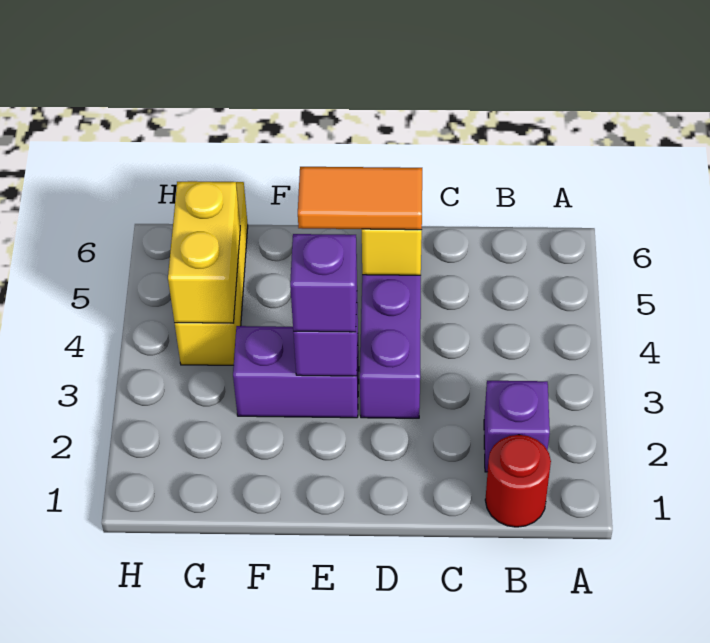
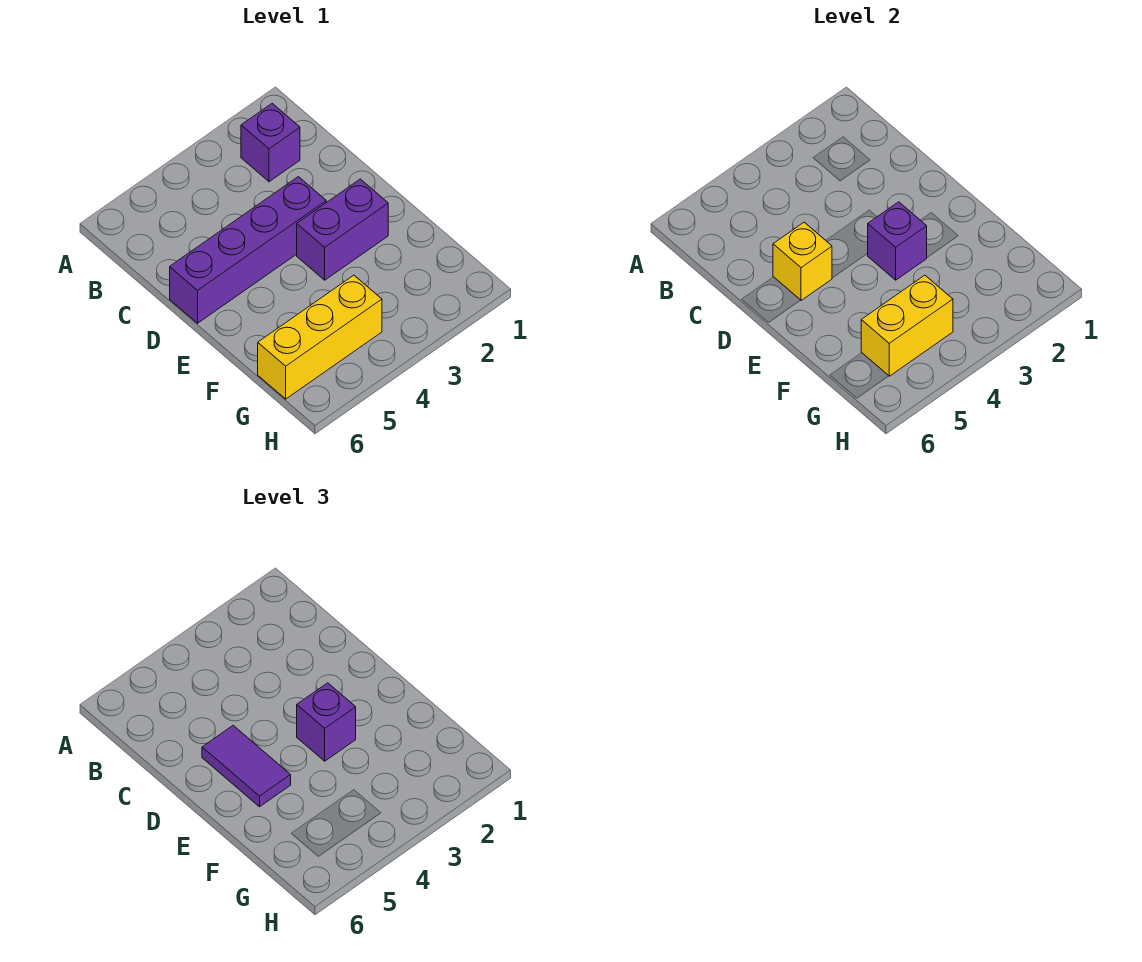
red round brick B1 level 1 -> none
orange tile D5:E5 level 3 -> purple tile D5:E5 level 3
purple brick E3:F3 level 1 -> purple brick E2:E3 level 1

